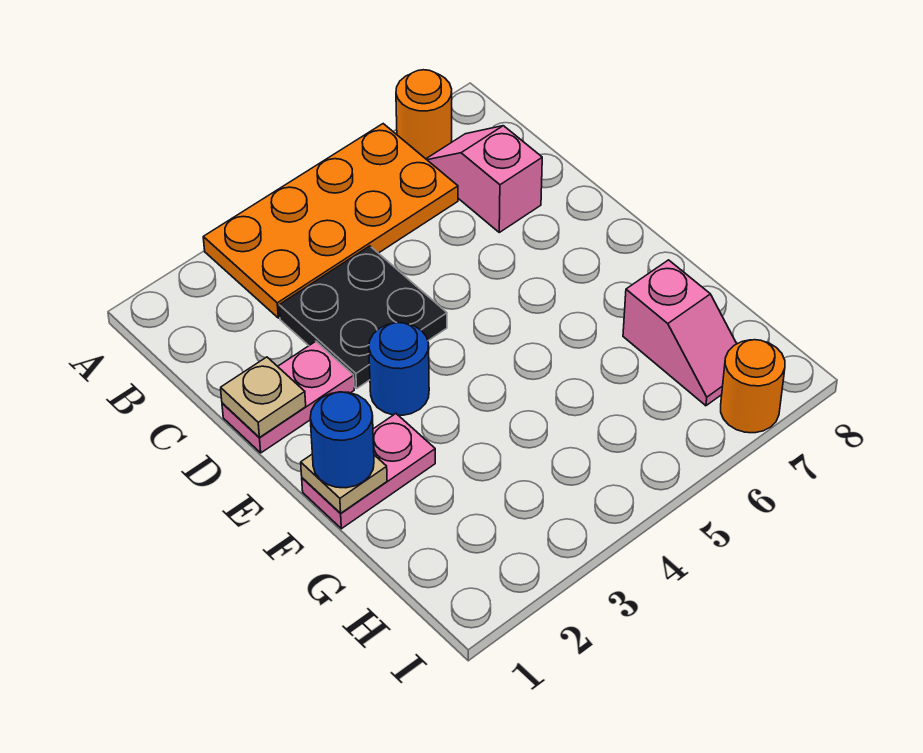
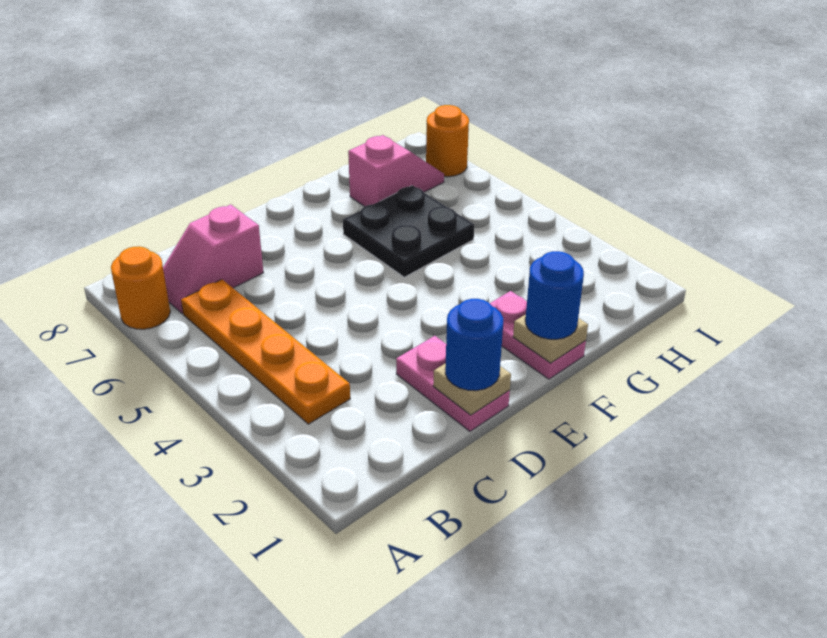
orange plate A3:B6 level 1 -> orange plate B3:B6 level 1
black plate C3:D4 level 1 -> black plate F5:G6 level 1
blue round brick E3 level 1 -> blue round brick D1 level 3

